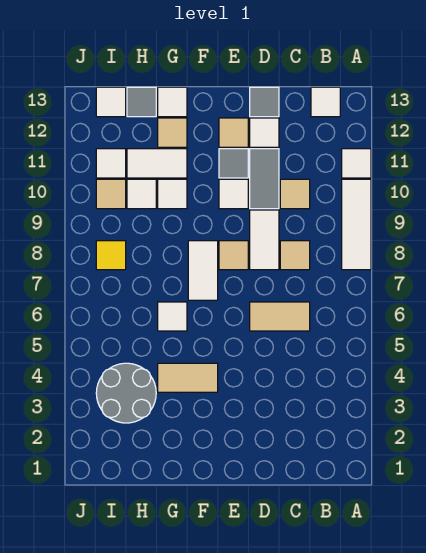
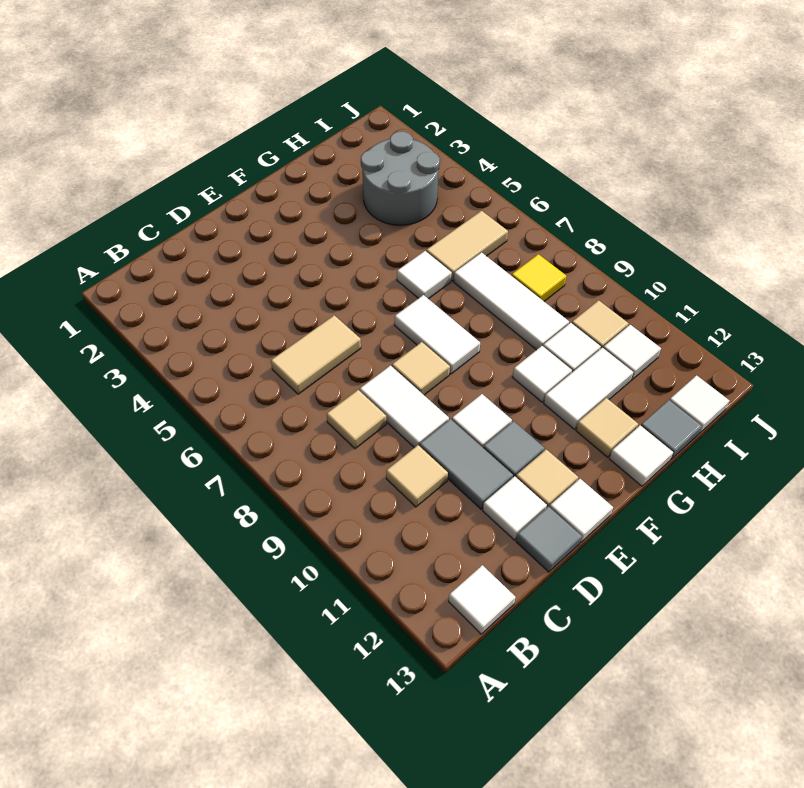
white tile A8:A10 level 1 -> white tile H7:H9 level 1
white tile A11 level 1 -> white tile E13 level 1
tan tile F4:G4 level 1 -> tan tile H6:I6 level 1

